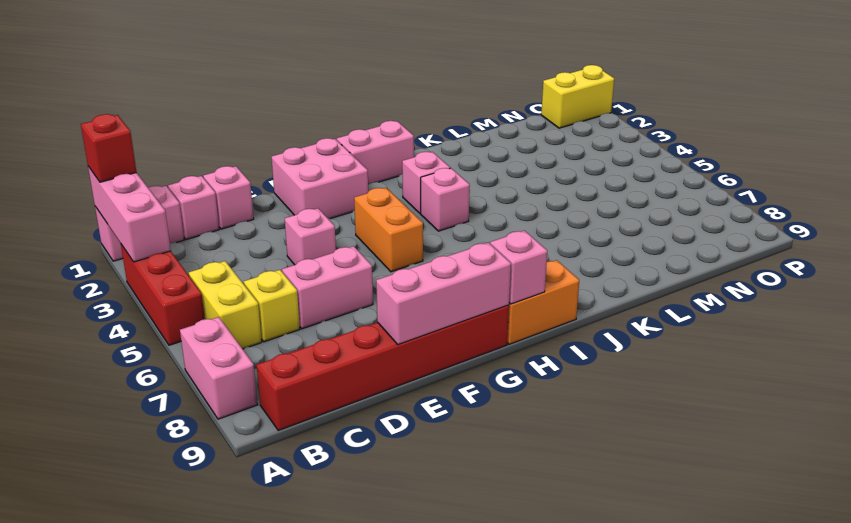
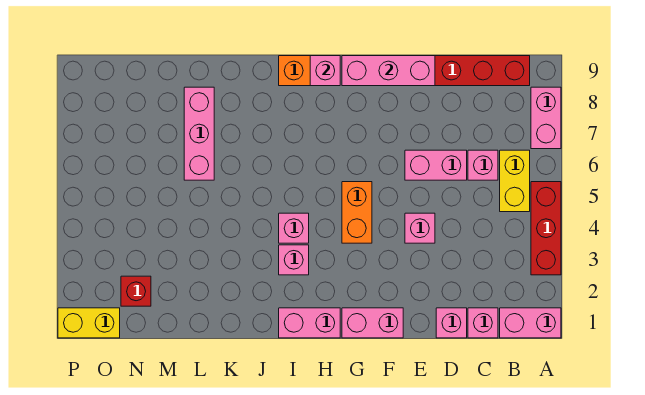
pink brick A1:A3 level 2 -> pink brick L6:L8 level 1
red brick A1 level 3 -> red brick N2 level 1
yellow brick C6 level 1 -> pink brick C6 level 1
pink brick F1:G2 level 1 -> pink brick F1:G1 level 1

